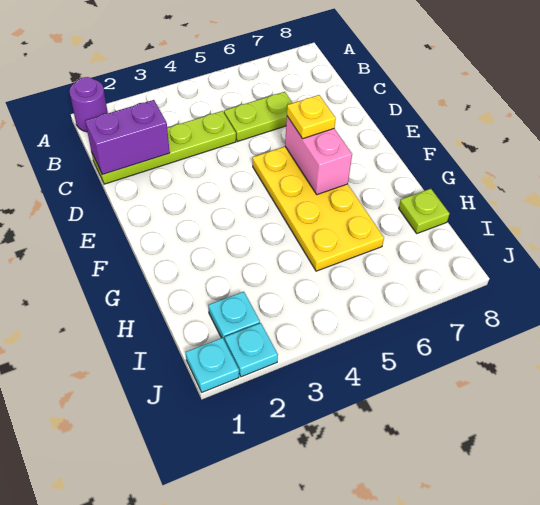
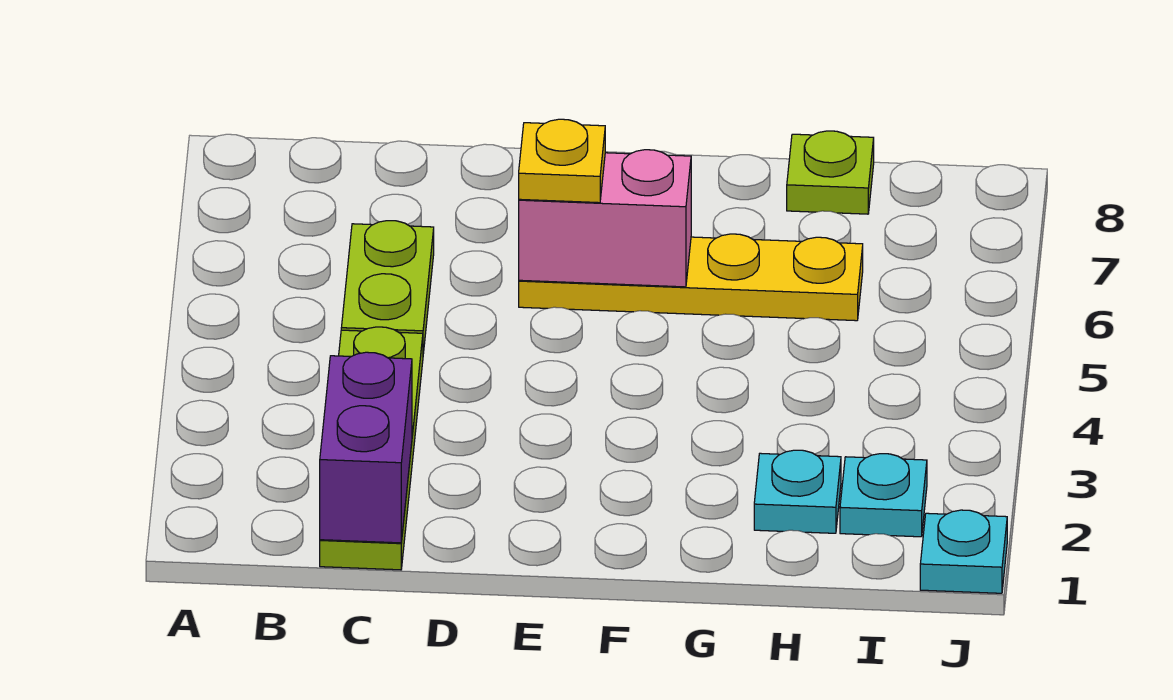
purple round brick A1 level 1 -> none
yellow plate E5:H6 level 1 -> yellow plate E6:H6 level 1
cyan plate J2 level 1 -> cyan plate H2 level 1

